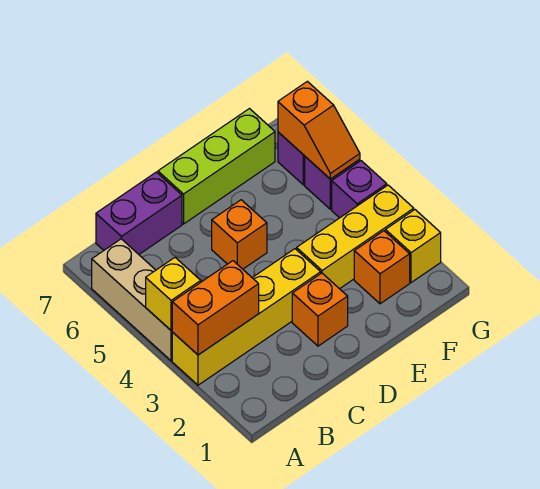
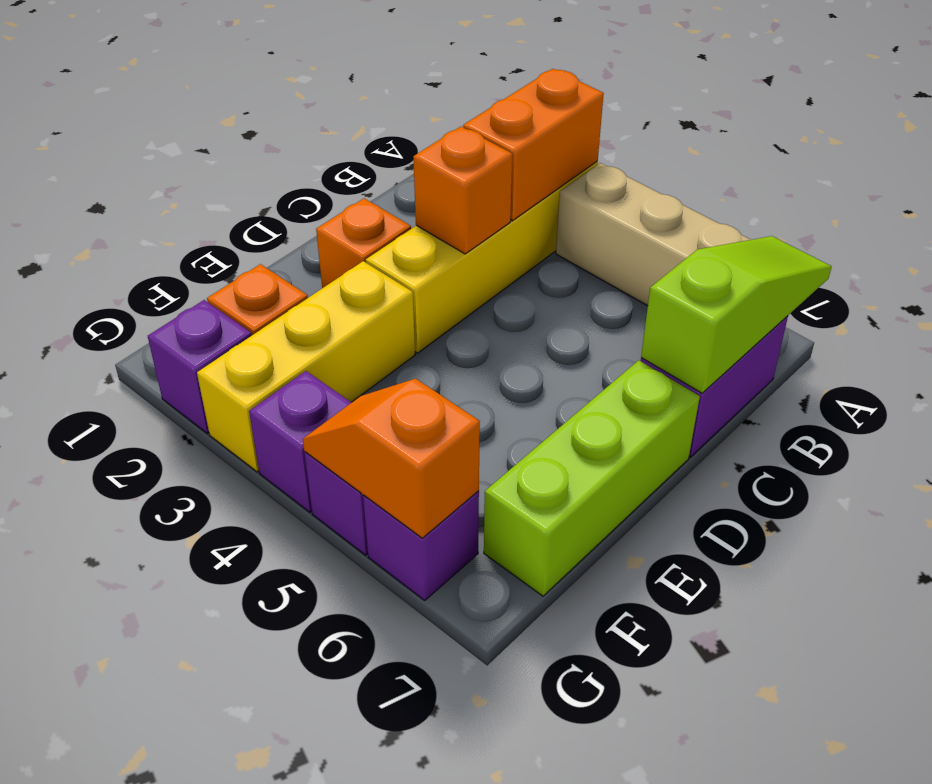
yellow brick A4 level 2 -> none
none -> lime slope A7:C7 level 2 top C
orange brick D5 level 1 -> orange brick C3 level 2
yellow brick G2 level 1 -> purple brick G2 level 1

